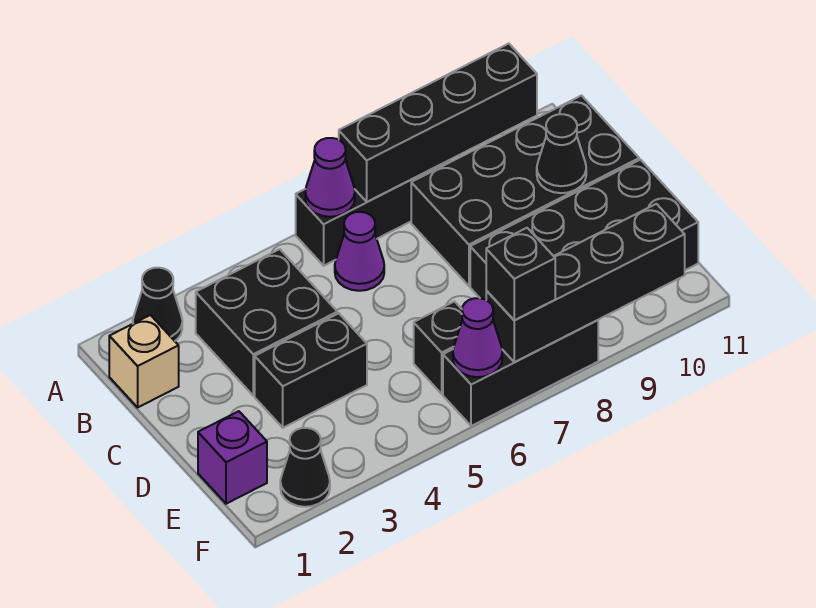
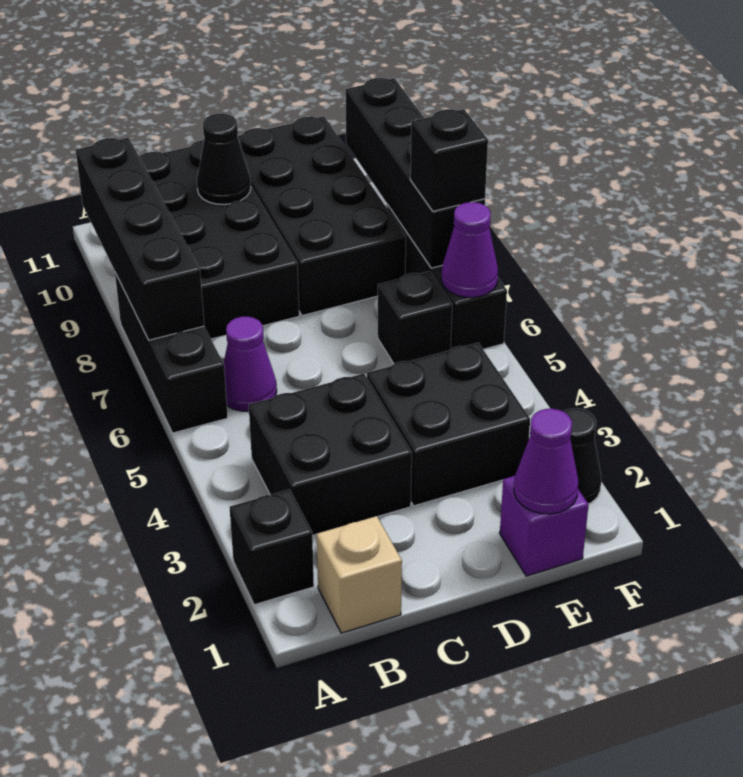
black cone A2 level 1 -> black brick A2 level 1
purple cone A6 level 2 -> purple cone E1 level 2
black brick D3:D4 level 1 -> black brick D3:E4 level 1

